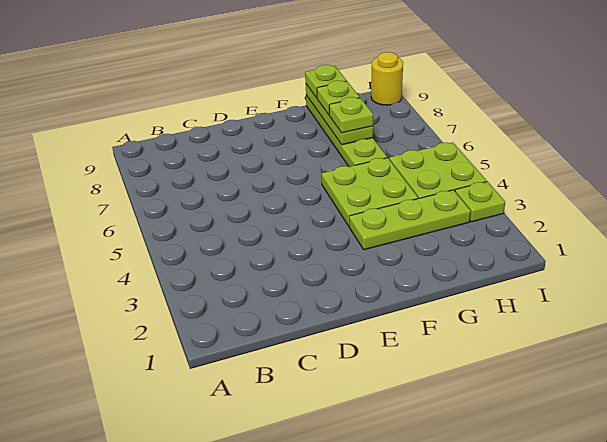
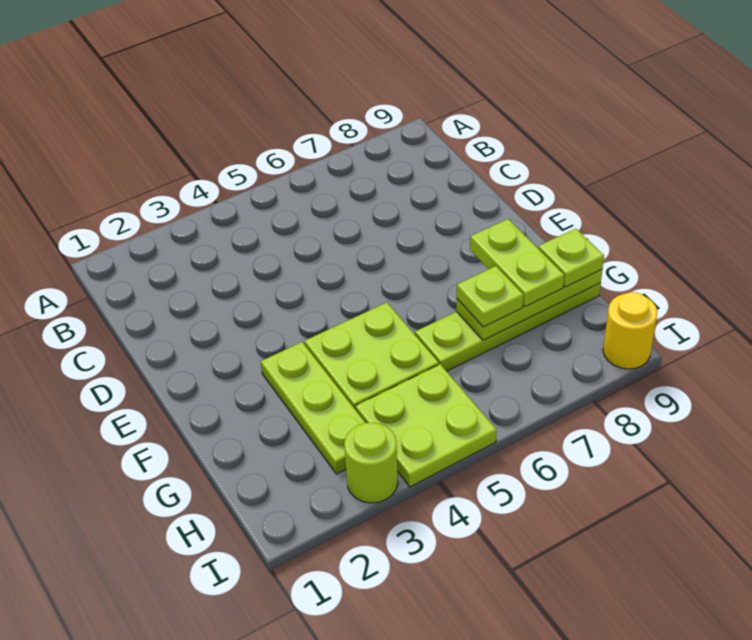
lime plate G8 level 3 -> lime plate F8:G8 level 3
lime plate I3 level 1 -> lime round brick I3 level 1

